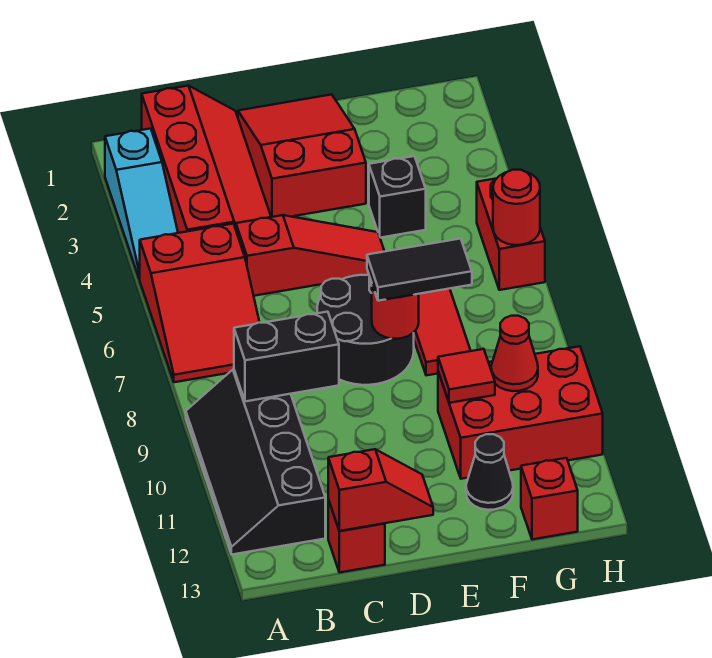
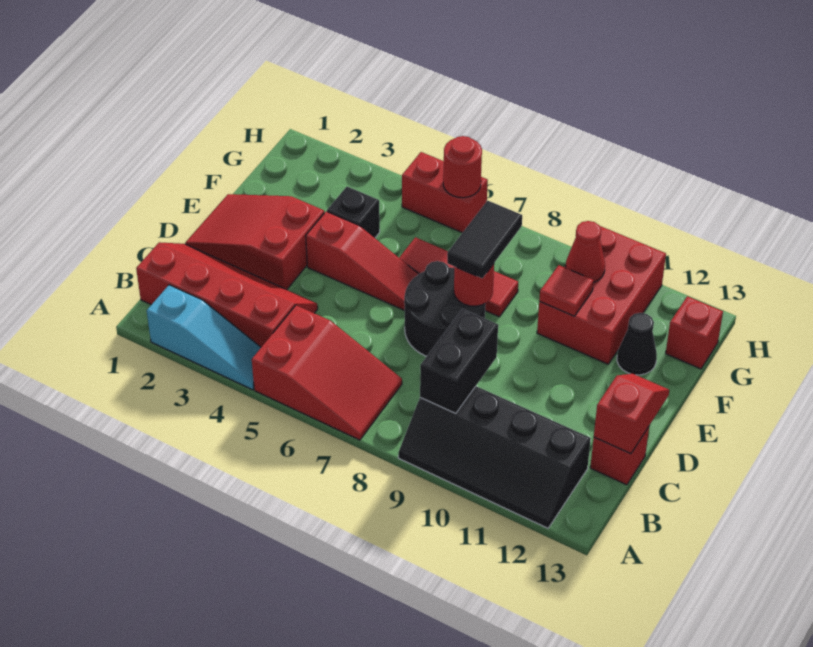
red slope C5:E5 level 1 top C -> red slope E4:E6 level 1 top 4

